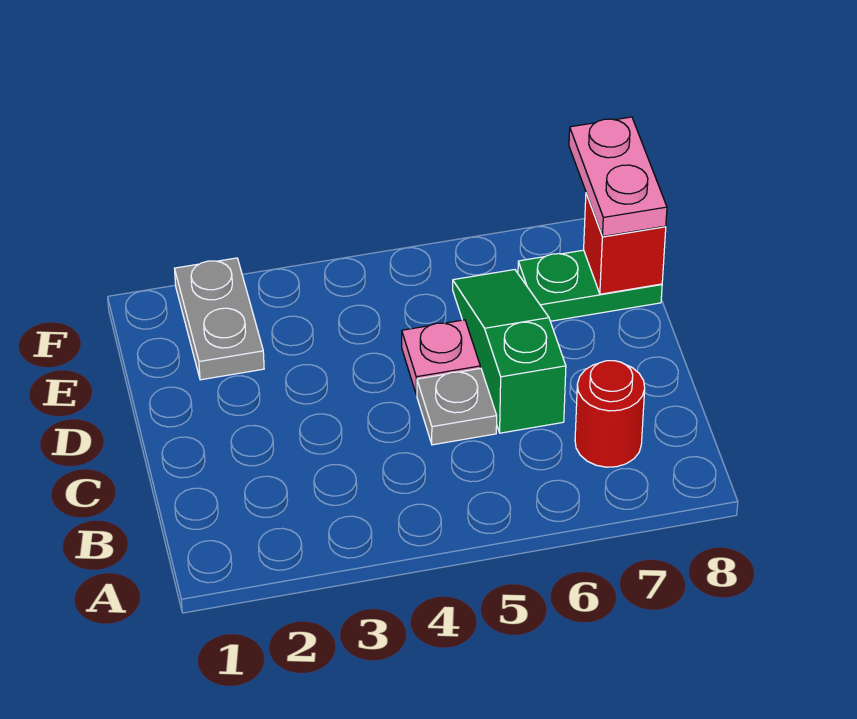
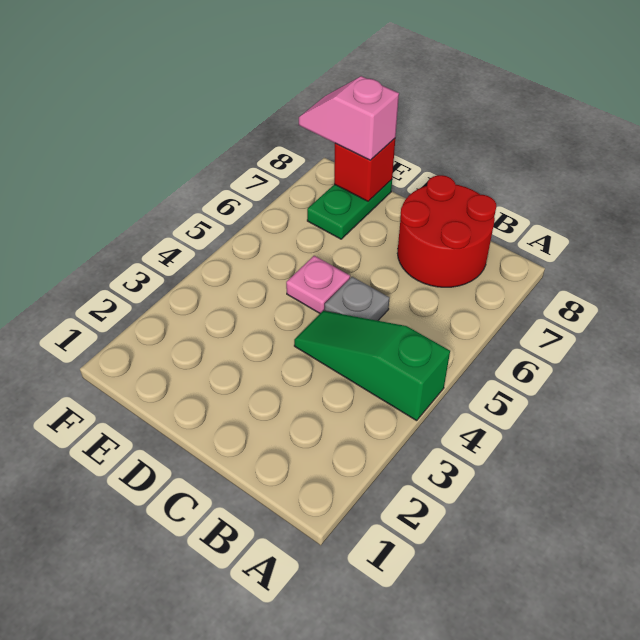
red round brick B7 level 1 -> red round brick B7:C8 level 1
green slope C6:E6 level 1 top C -> green slope A4:C4 level 1 top A
grey plate E2:F2 level 1 -> none
pink plate E8:F8 level 3 -> pink slope E8:F8 level 3 top E

